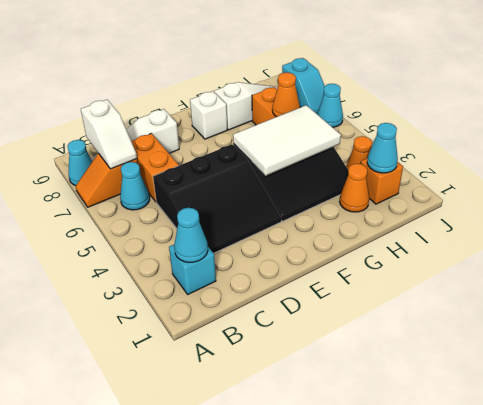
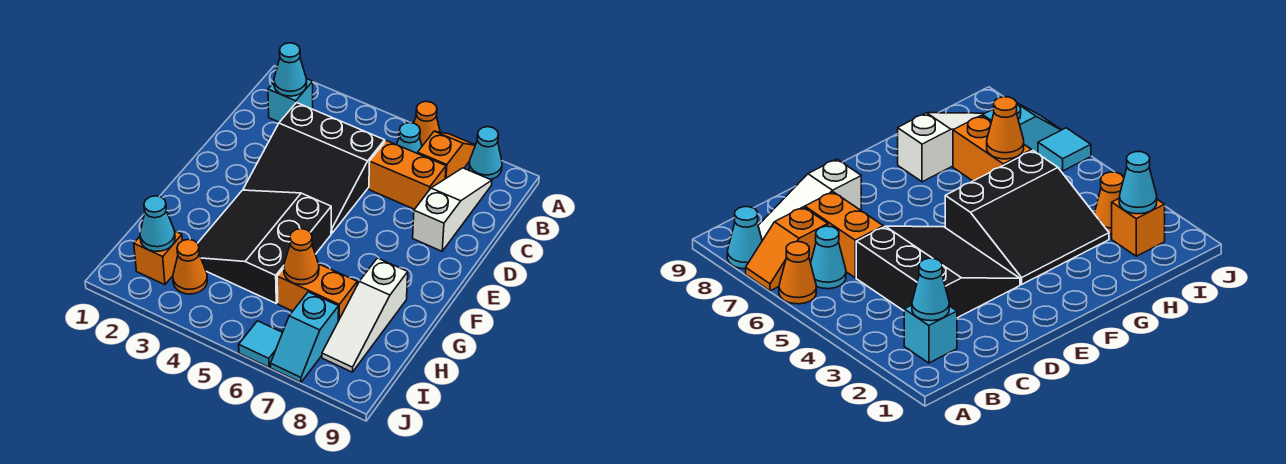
white slope B7:B8 level 2 top 8 -> none
black slope C3:E5 level 1 top 5 -> black slope C3:E5 level 1 top C
white tile F4:H5 level 2 -> none
white brick F8 level 1 -> none
orange cone H2 level 1 -> orange cone A6 level 1
cyan cone J6 level 1 -> cyan tile J6 level 1
cyan slope J7:J8 level 1 top 8 -> cyan slope I7:J7 level 1 top I

